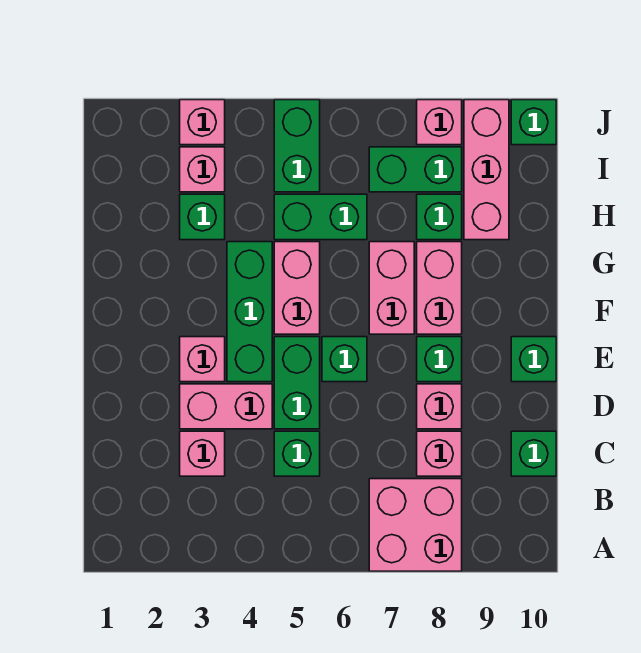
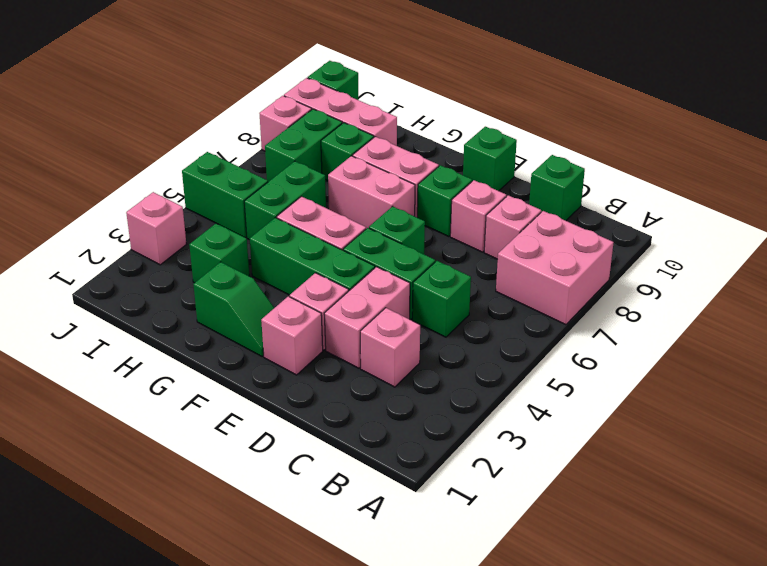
none -> green slope F2:G2 level 1 top G
pink brick I3 level 1 -> pink brick E2 level 1

